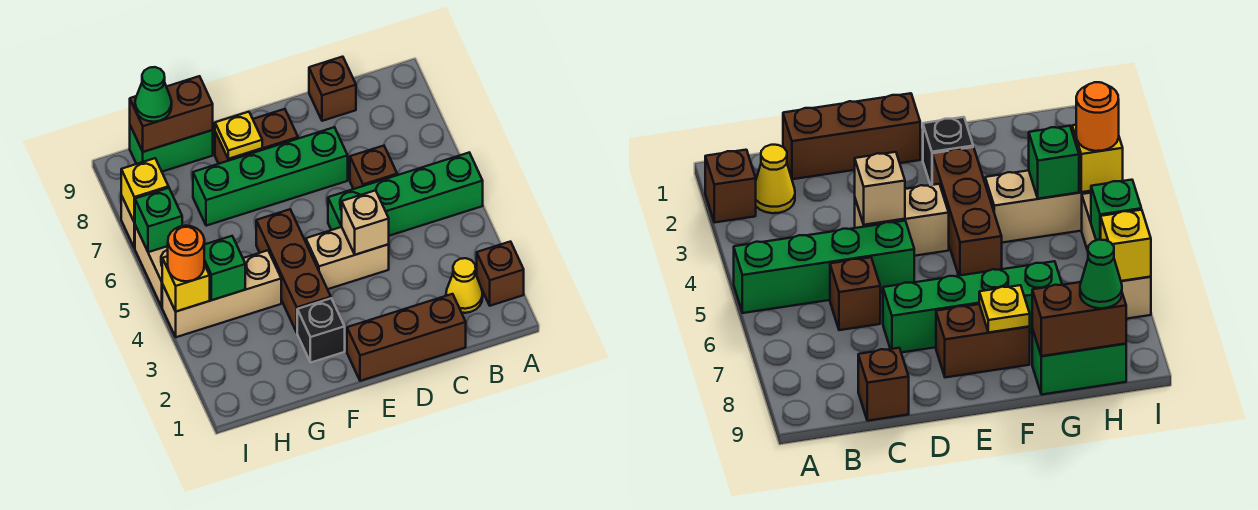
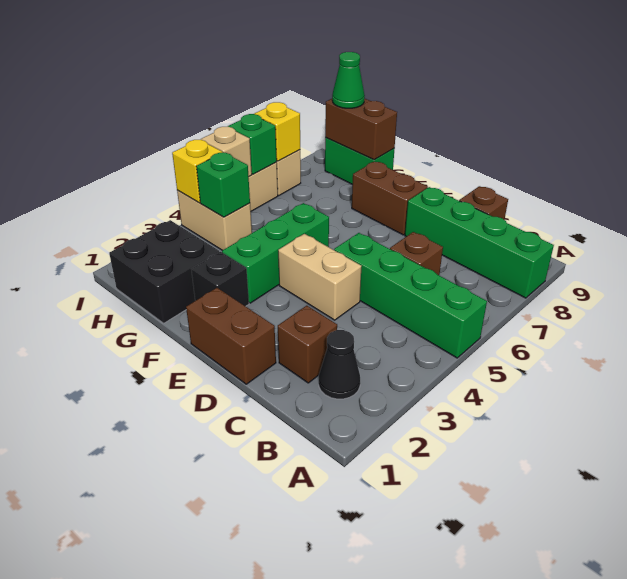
brown brick A2 level 1 -> brown brick C2 level 1
yellow cone B2 level 1 -> black cone B2 level 1
brown brick C1:E1 level 1 -> brown brick D1:E1 level 1
tan brick D4 level 2 -> tan brick I5 level 2
green brick D7:G7 level 1 -> green brick A8:D8 level 1
brown brick F3:F5 level 1 -> green brick F3:F5 level 1
yellow plate F8 level 2 -> none
none -> black brick G1:H2 level 1
tan brick G4:I4 level 1 -> tan brick H4:I4 level 1
orange round brick I4 level 3 -> none

